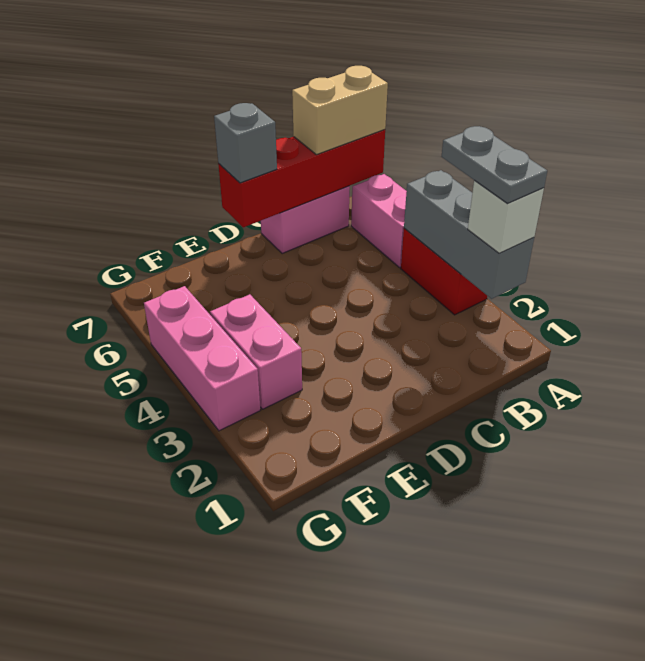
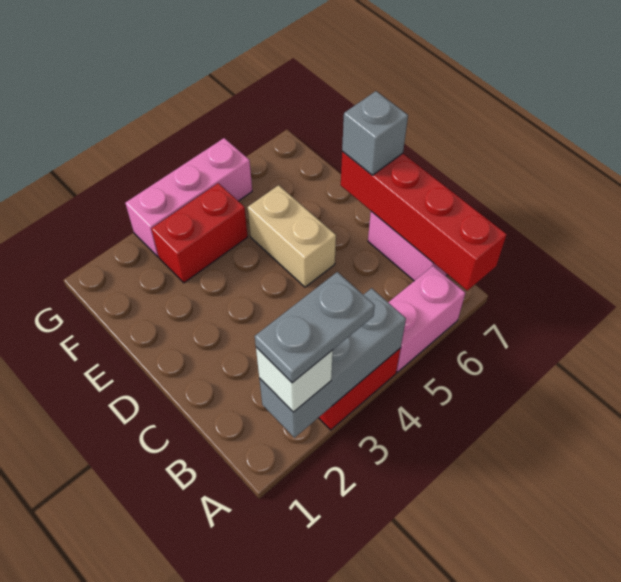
tan brick A7:B7 level 3 -> tan brick D5:E5 level 1
pink brick F3:F4 level 1 -> red brick F3:F4 level 1

